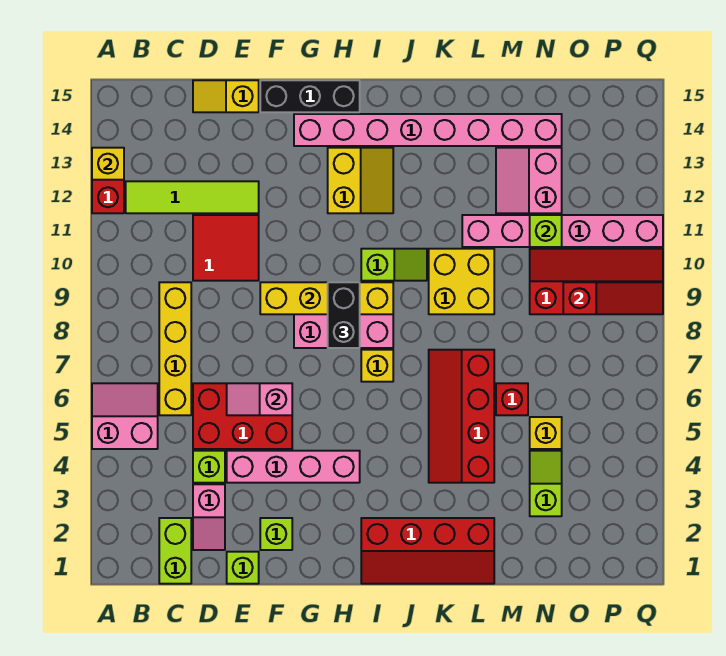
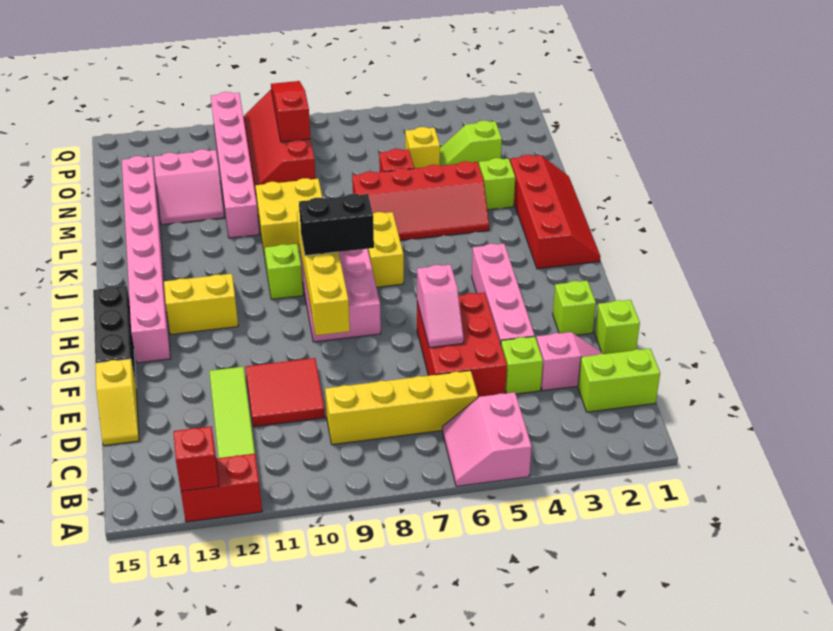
yellow brick A13 level 2 -> red brick A13 level 2
yellow brick I7 level 1 -> yellow brick I7:J7 level 1
lime brick N11 level 2 -> lime brick L3 level 1

